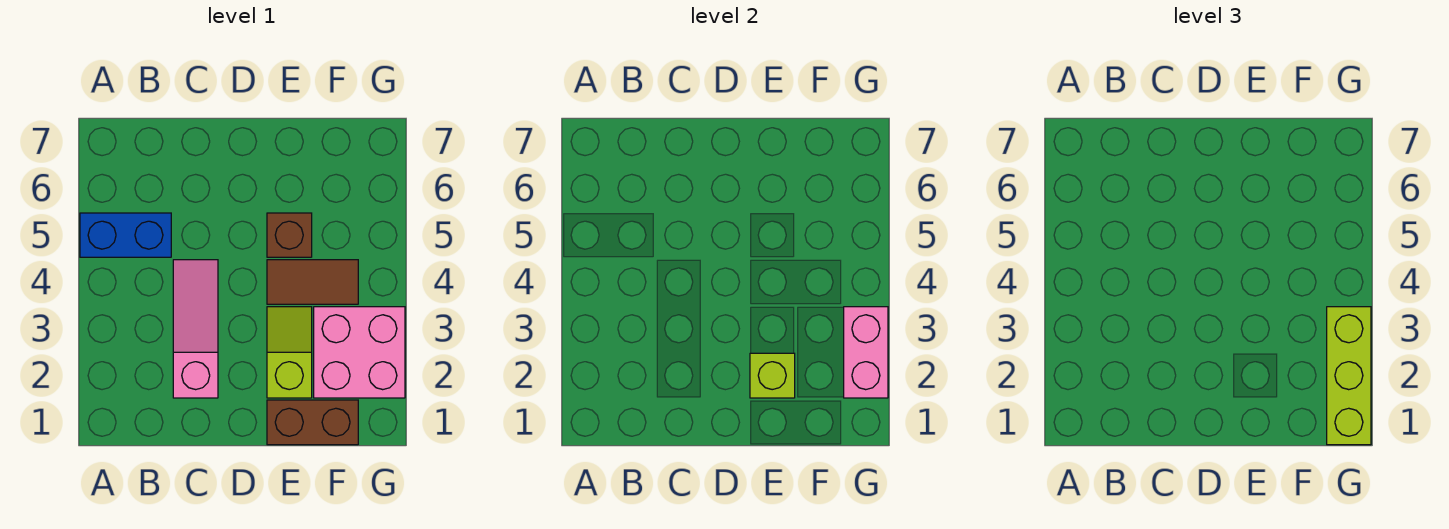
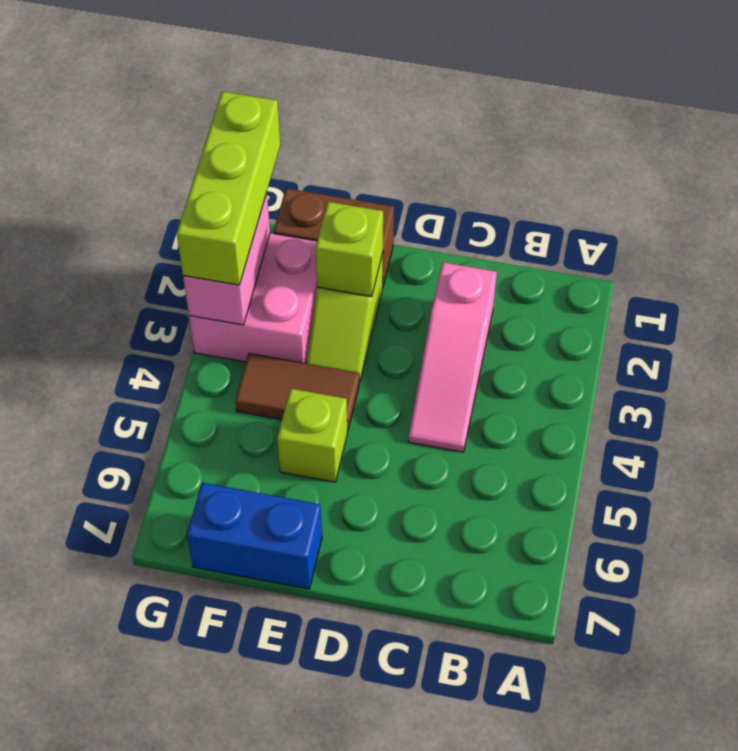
blue brick A5:B5 level 1 -> blue brick E7:F7 level 1
brown brick E5 level 1 -> lime brick E5 level 1

